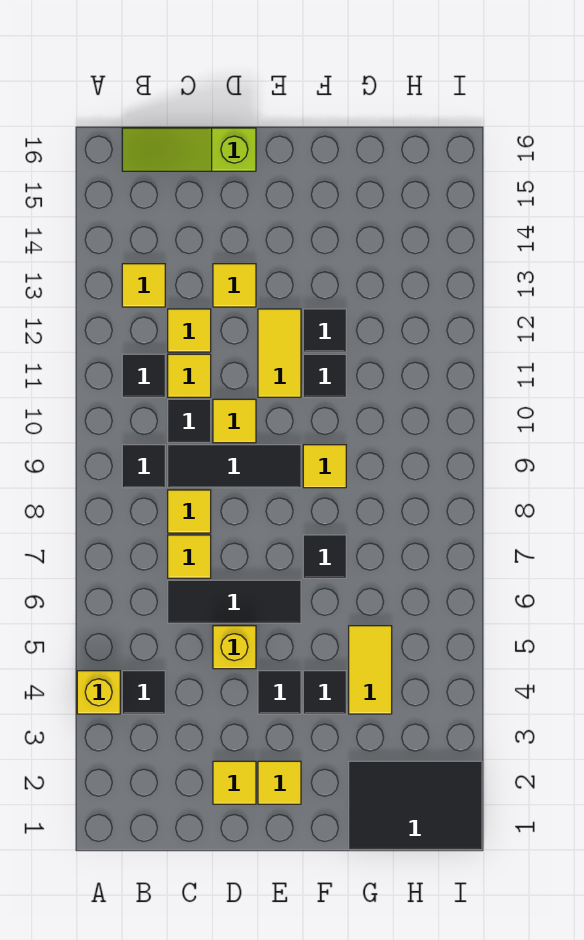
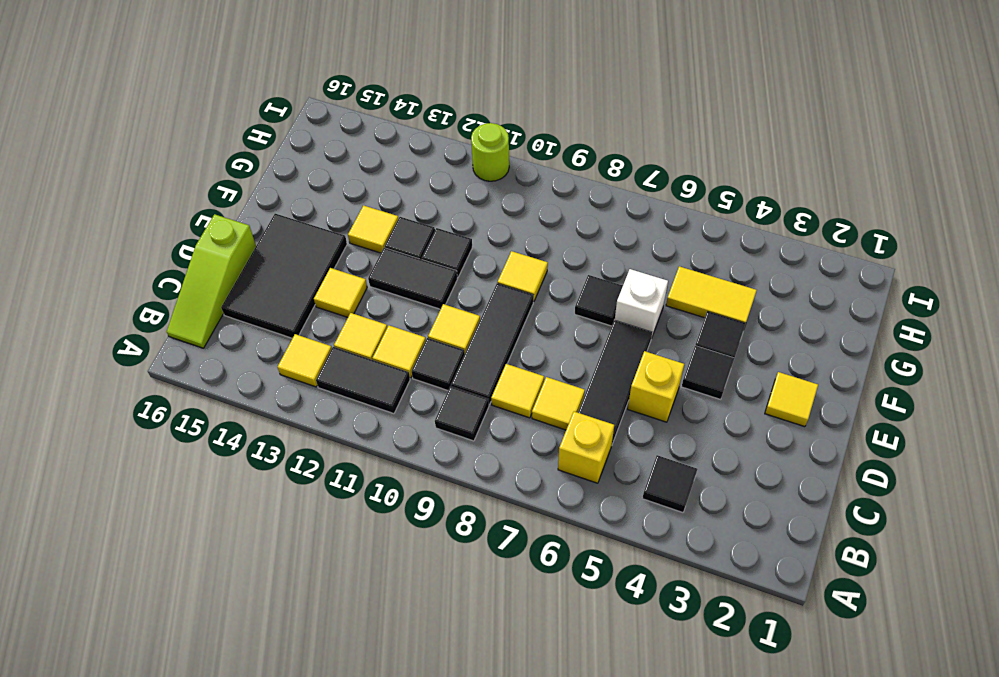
yellow brick A4 level 1 -> yellow brick B6 level 1
black tile B11 level 1 -> black tile B11:B12 level 1
yellow tile D2 level 1 -> yellow tile F13 level 1
yellow tile E11:E12 level 1 -> black tile E11:E12 level 1
none -> white brick F6 level 1
black tile G1:I2 level 1 -> black tile C14:E15 level 1
none -> lime round brick I11 level 1

